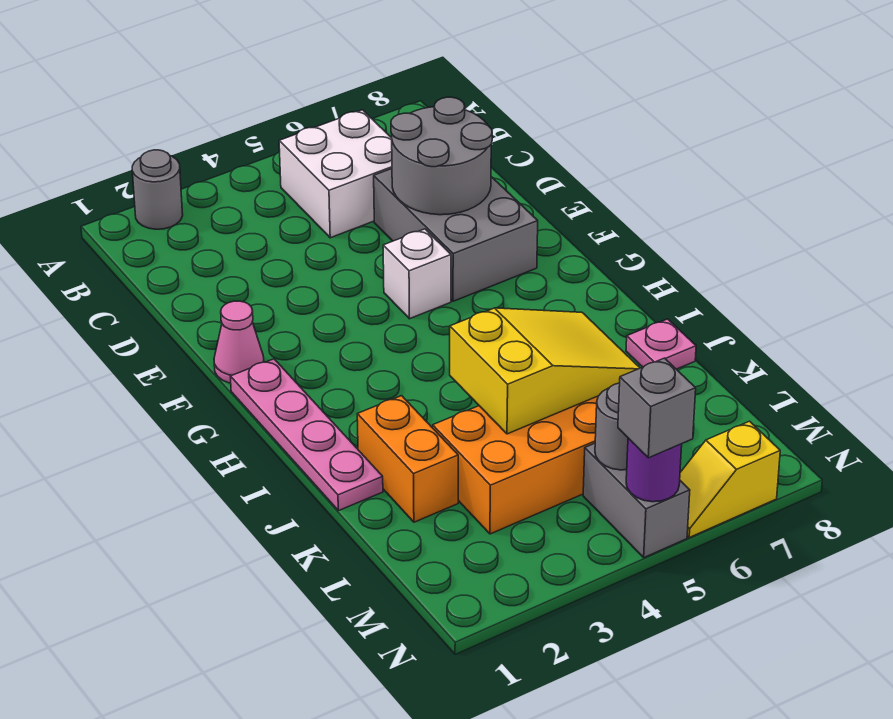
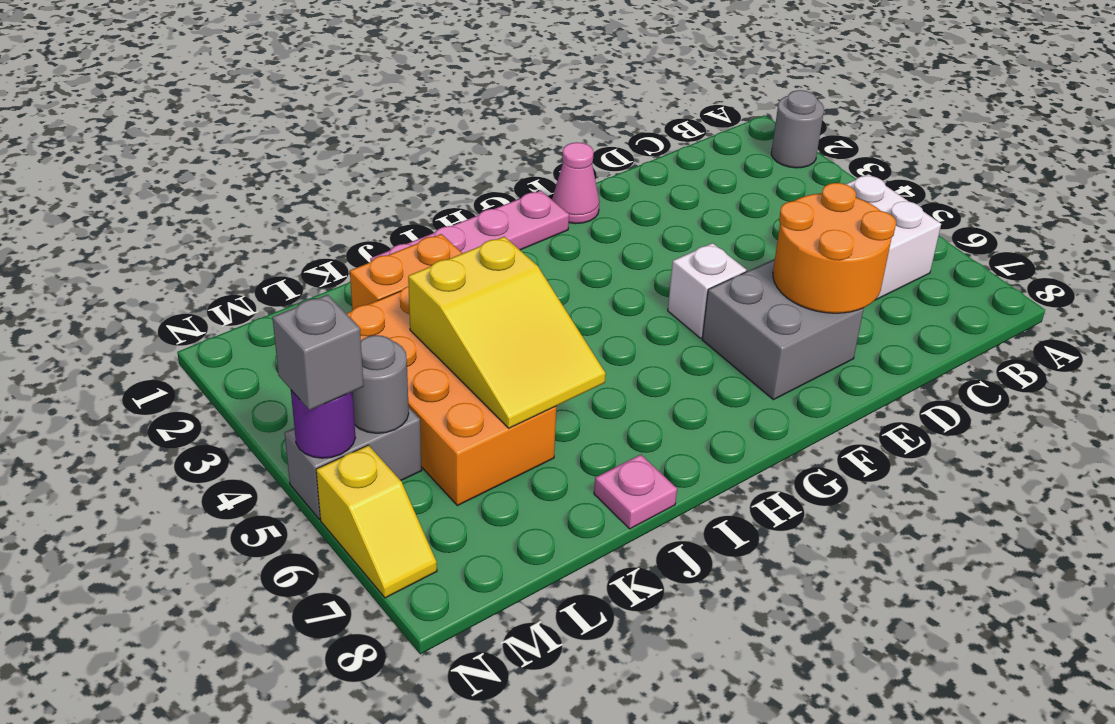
grey brick D6:F7 level 1 -> grey brick E6:F7 level 1
grey round brick D6:E7 level 2 -> orange round brick D6:E7 level 2
yellow slope N6:N7 level 1 top 7 -> yellow slope N6:N7 level 1 top 6

